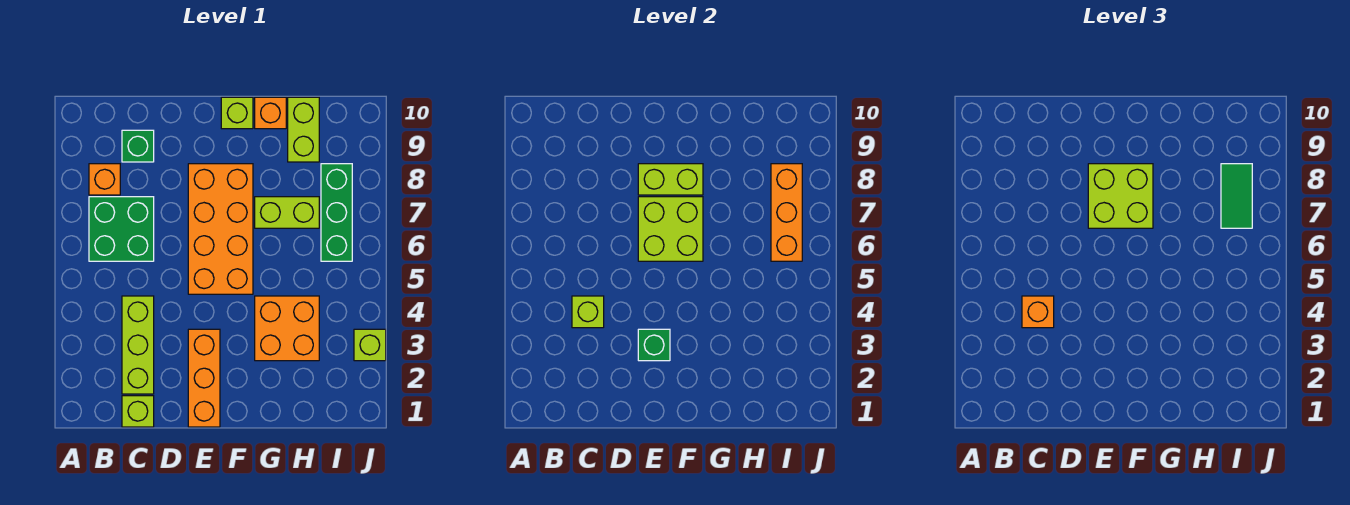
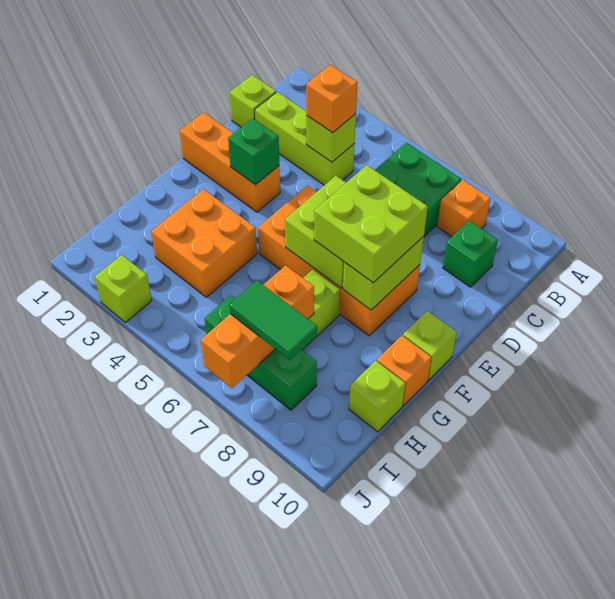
lime brick H9:H10 level 1 -> lime brick H10 level 1
orange brick I6:I8 level 2 -> orange brick H7:J7 level 2

